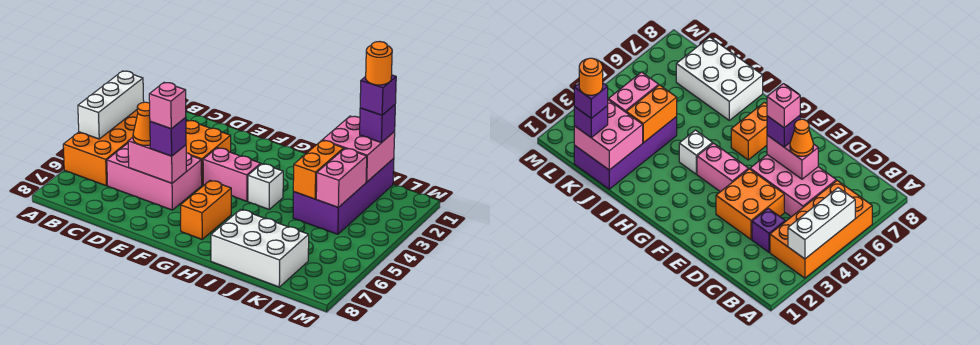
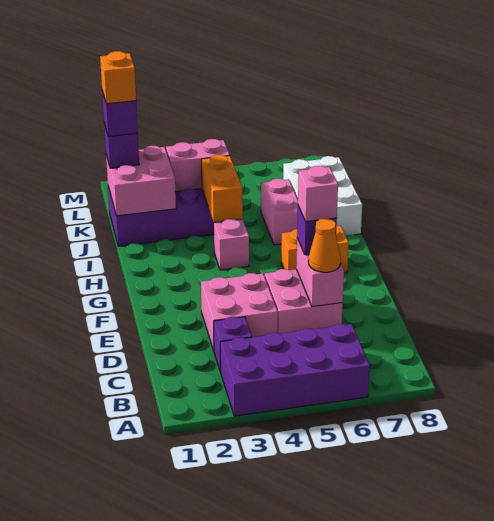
orange brick A3:B6 level 1 -> purple brick A3:B6 level 1
white brick A3:A5 level 2 -> none
pink brick C5:E6 level 1 -> pink brick D5:E6 level 1
orange brick D3:E4 level 1 -> pink brick D3:E4 level 1
pink brick F4:G4 level 1 -> pink brick I6:J6 level 1
white brick H4 level 1 -> pink brick H4 level 1
orange brick J3:J4 level 2 -> orange brick I4:J4 level 2
orange round brick K1 level 5 -> orange brick K1 level 5

